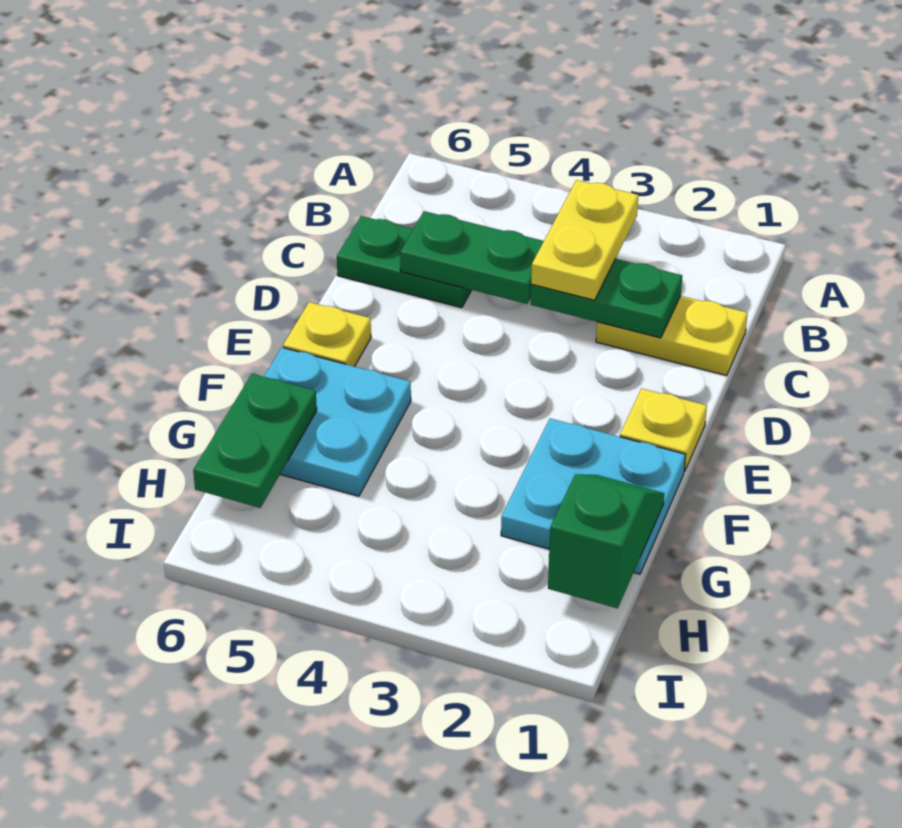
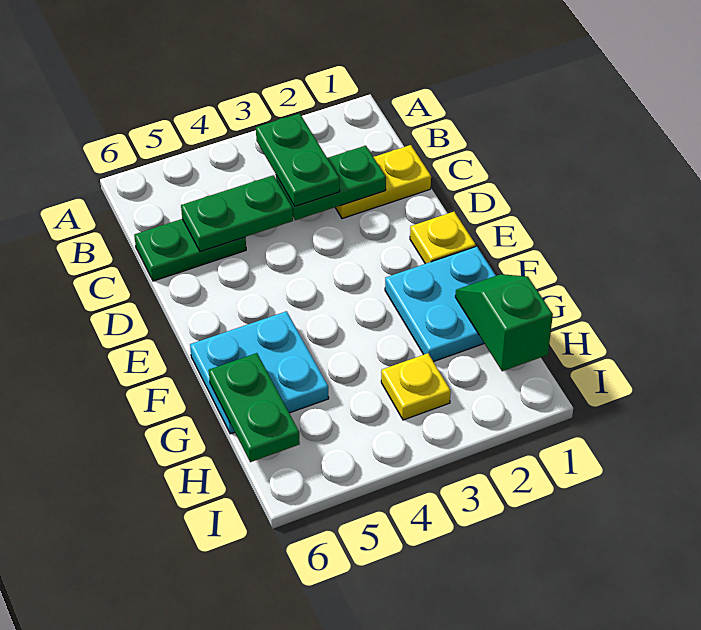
yellow plate B3:C3 level 3 -> green plate B3:C3 level 3
yellow plate E6 level 1 -> yellow plate H3 level 1

